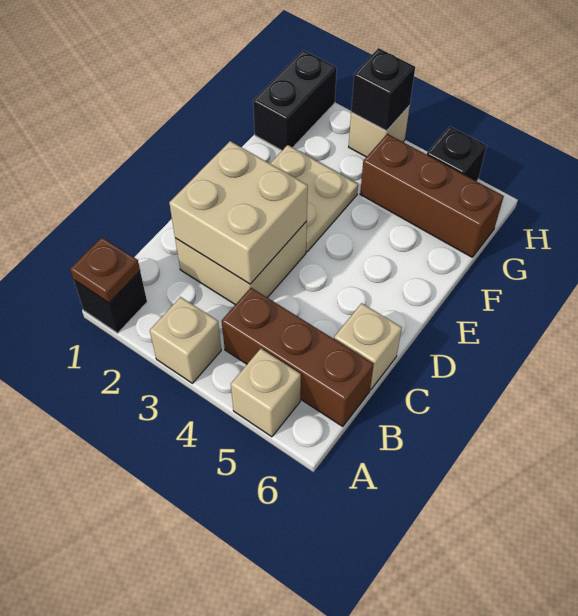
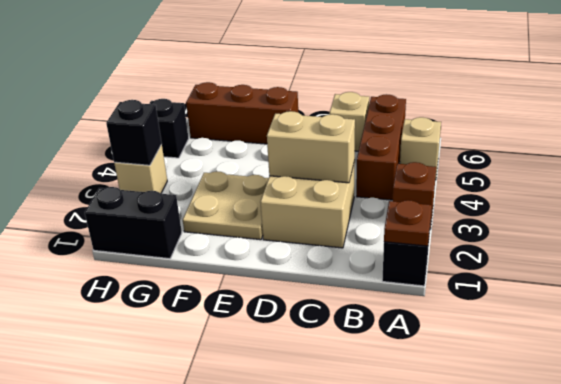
tan brick A3 level 1 -> brown brick A3 level 1
tan brick C2:D3 level 2 -> tan brick C3:D3 level 2
brown brick G4:G6 level 1 -> brown brick E6:G6 level 1

